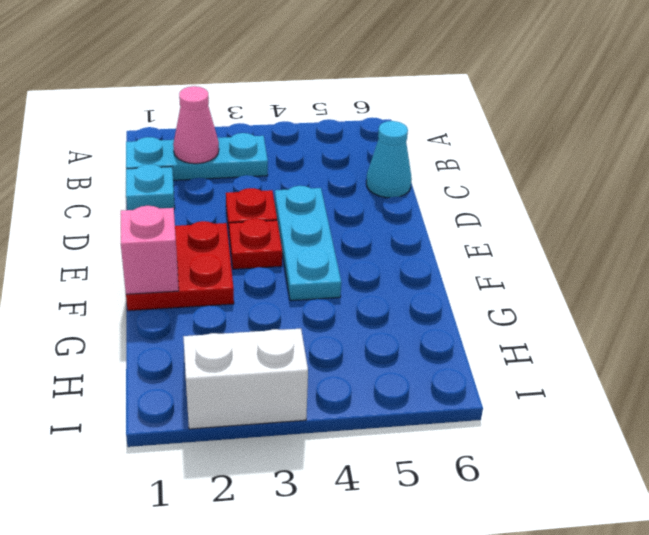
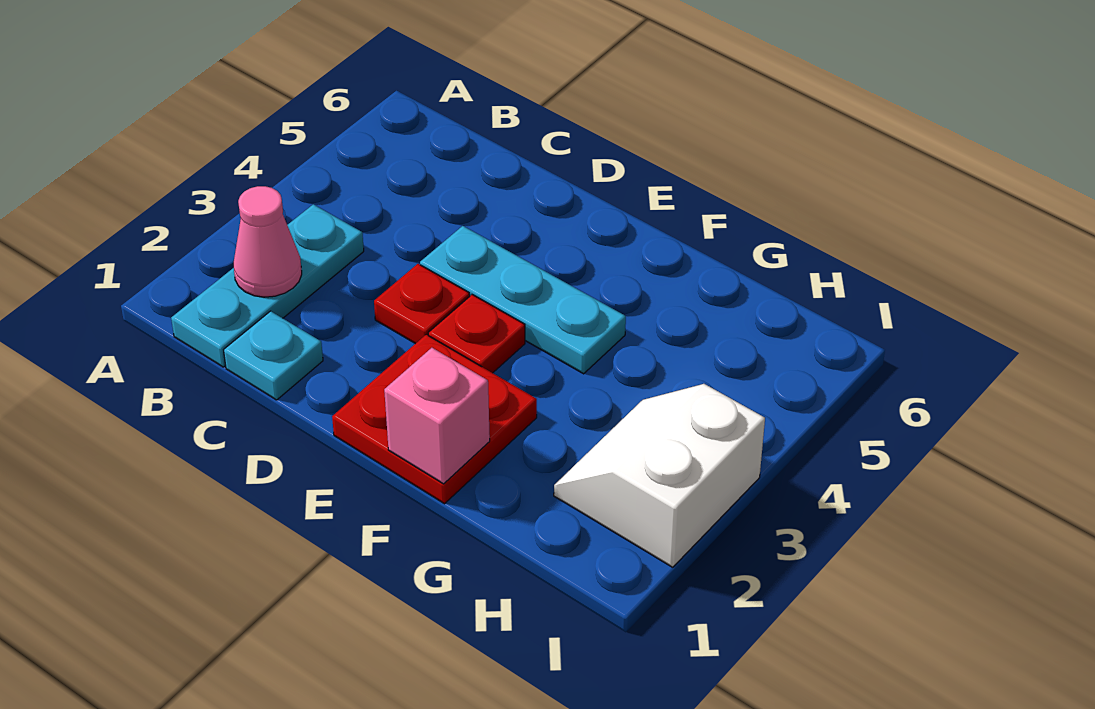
cyan cone C6 level 1 -> none

